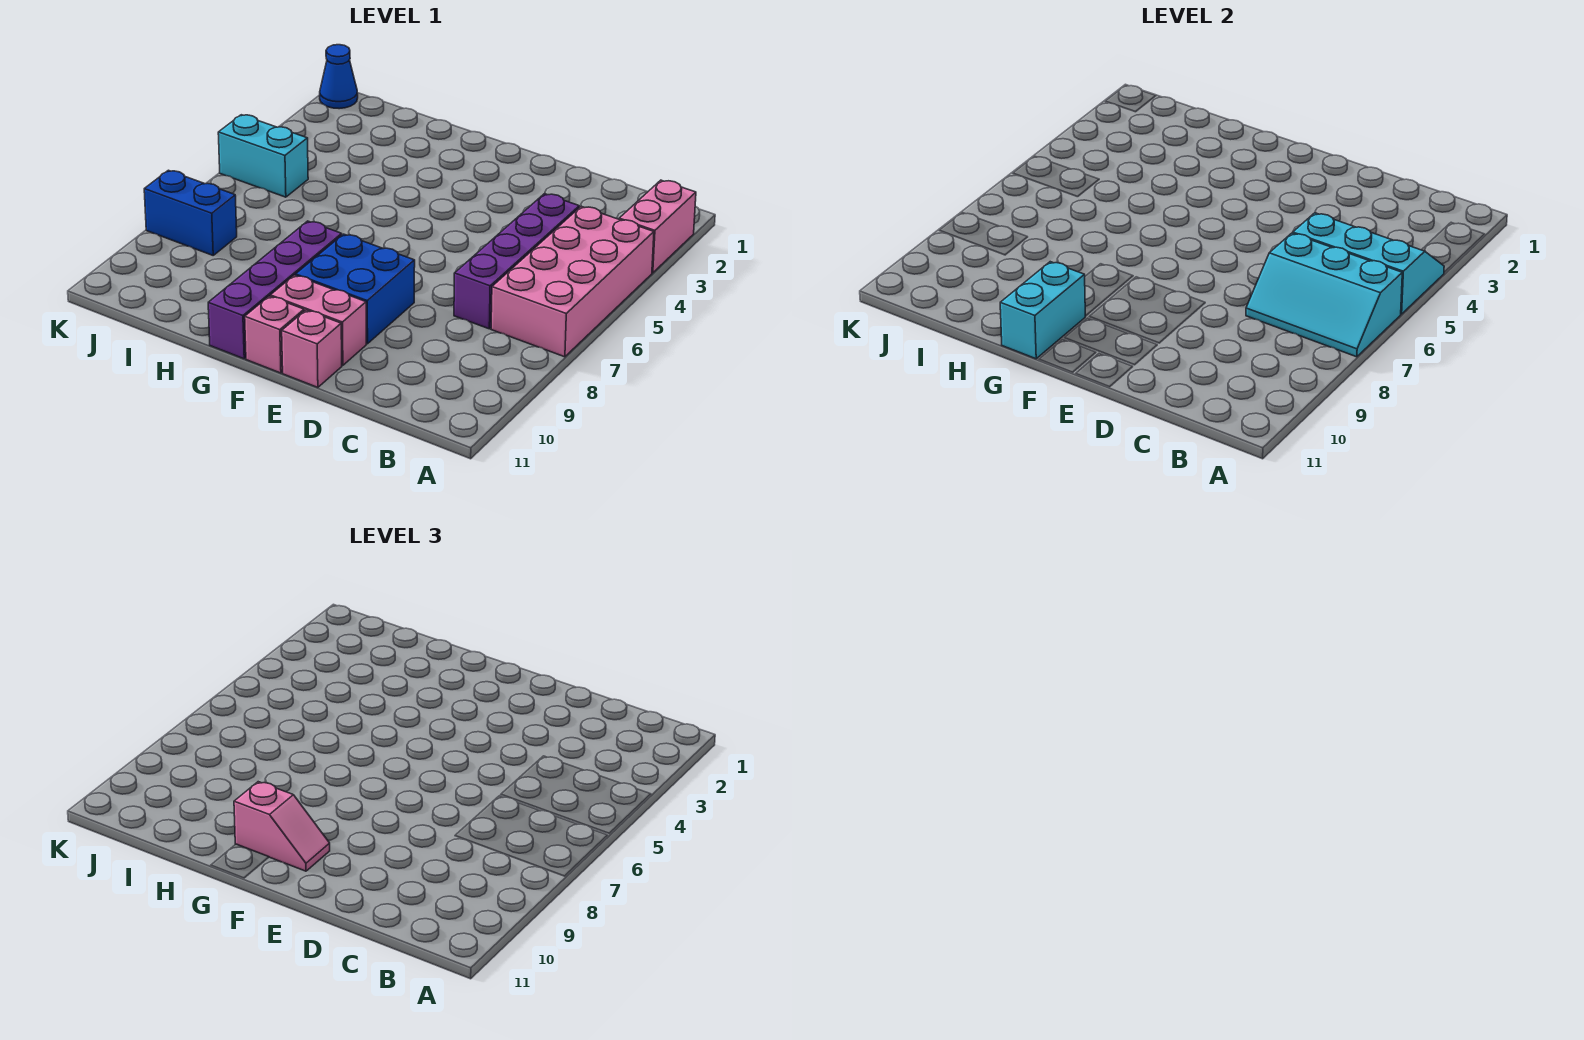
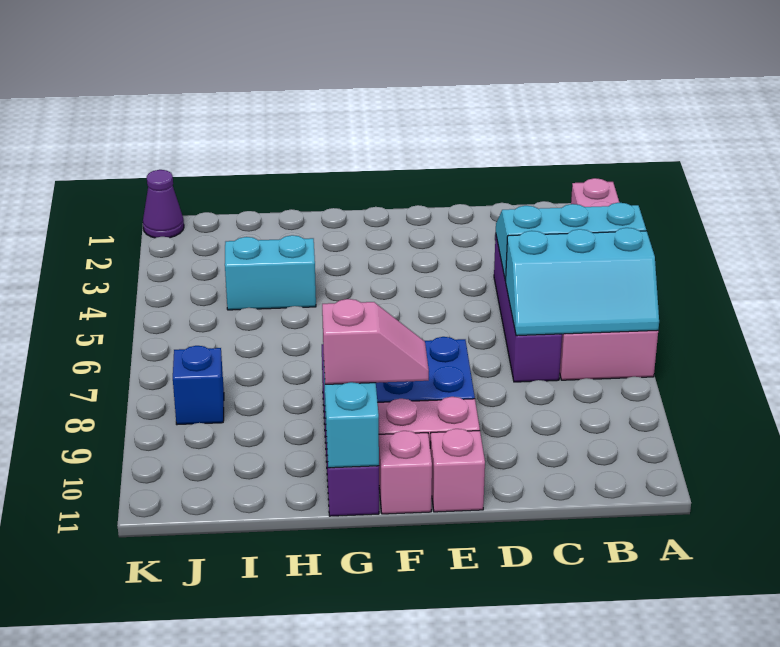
cyan brick J5:K5 level 1 -> cyan brick H4:I4 level 1
blue brick J8:K8 level 1 -> blue brick J8 level 1
blue cone K1 level 1 -> purple cone K1 level 1

